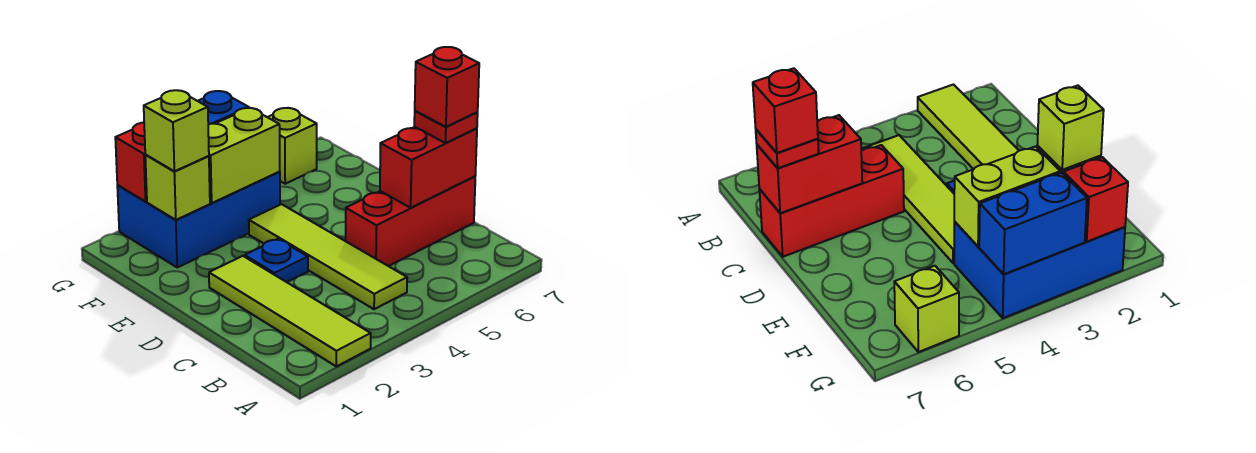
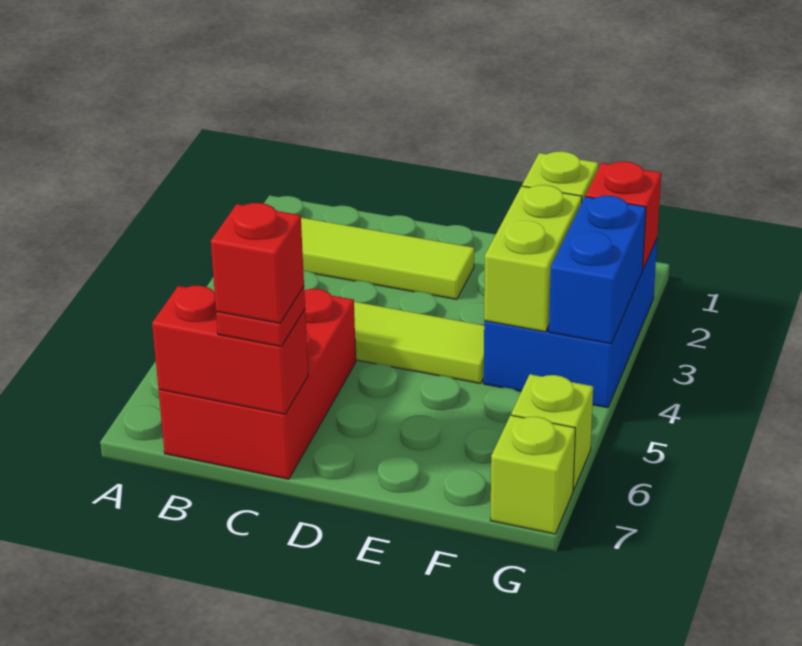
red brick C5:C7 level 1 -> red brick B5:C7 level 1
red brick C6:C7 level 2 -> red brick B7:C7 level 2
blue plate D3 level 1 -> none
lime brick F2 level 3 -> lime brick G7 level 1

